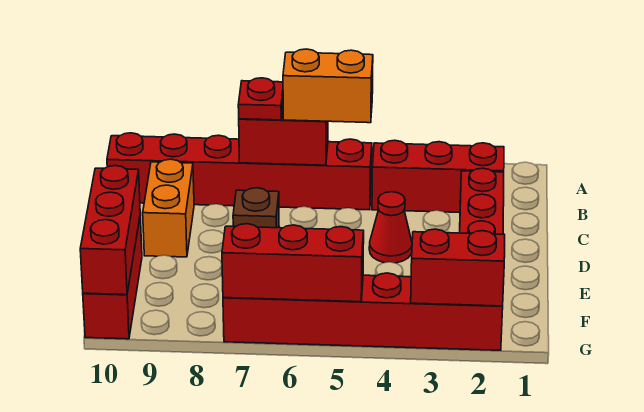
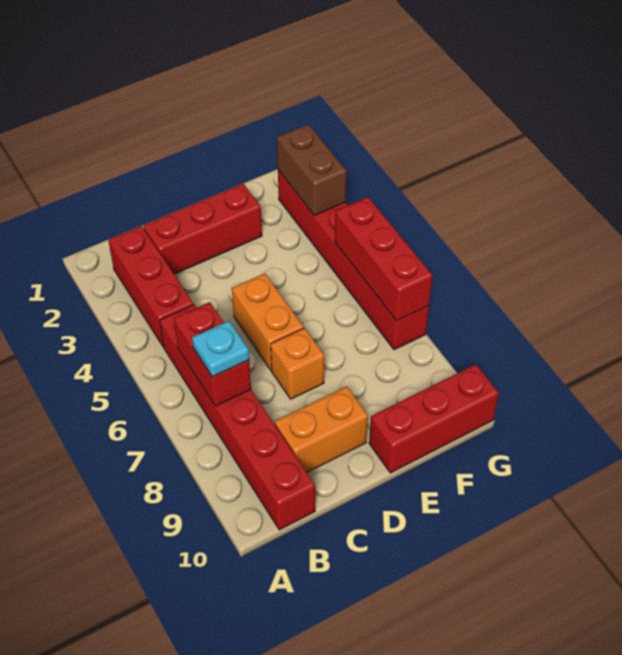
orange brick B5:B6 level 3 -> orange brick D5:D6 level 1
red plate B7 level 3 -> cyan plate B7 level 3
red cone D4 level 1 -> none
brown brick D7 level 1 -> orange brick D7 level 1
red brick E10:G10 level 2 -> none
red brick G2:G3 level 2 -> brown brick G2:G3 level 2

